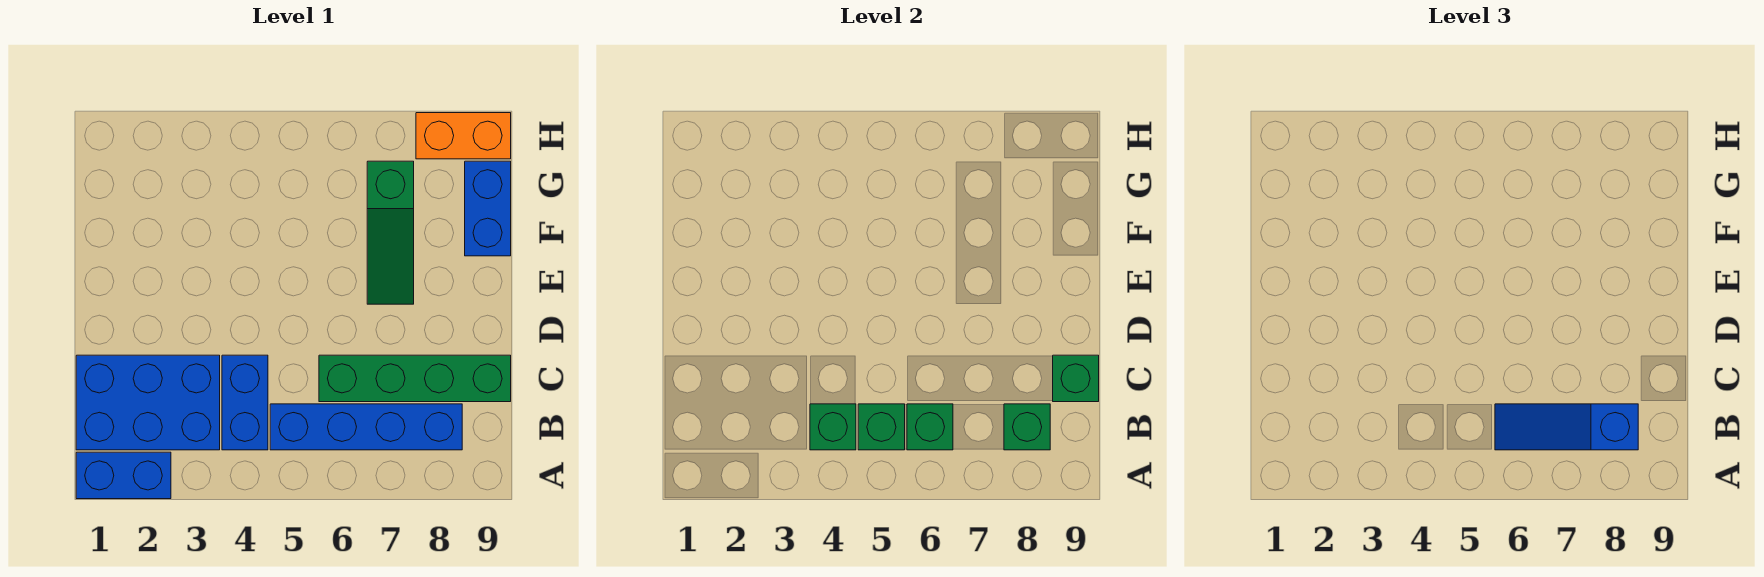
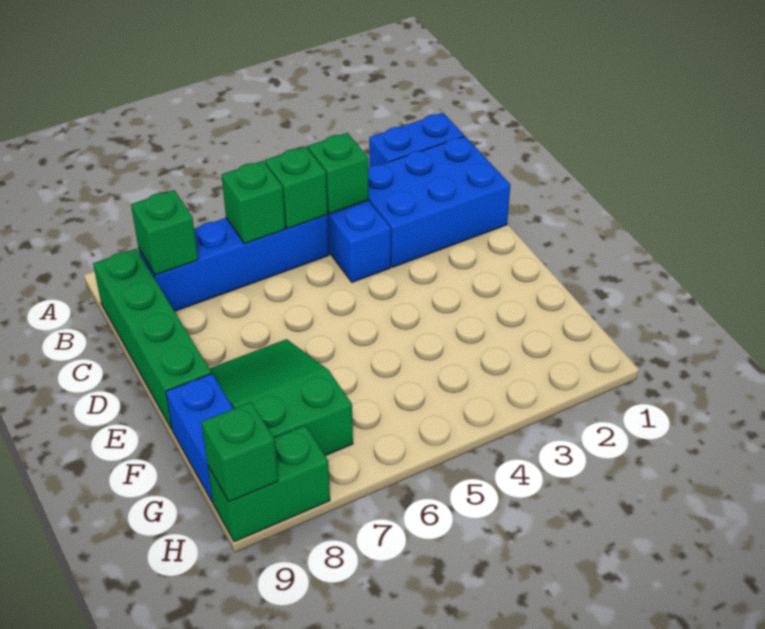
blue slope B6:B8 level 3 top 8 -> none
green brick C6:C9 level 1 -> green brick B9:E9 level 1
green brick C9 level 2 -> green brick H9 level 2
green slope E7:G7 level 1 top G -> green slope E7:G8 level 1 top G
orange brick H8:H9 level 1 -> green brick H8:H9 level 1

